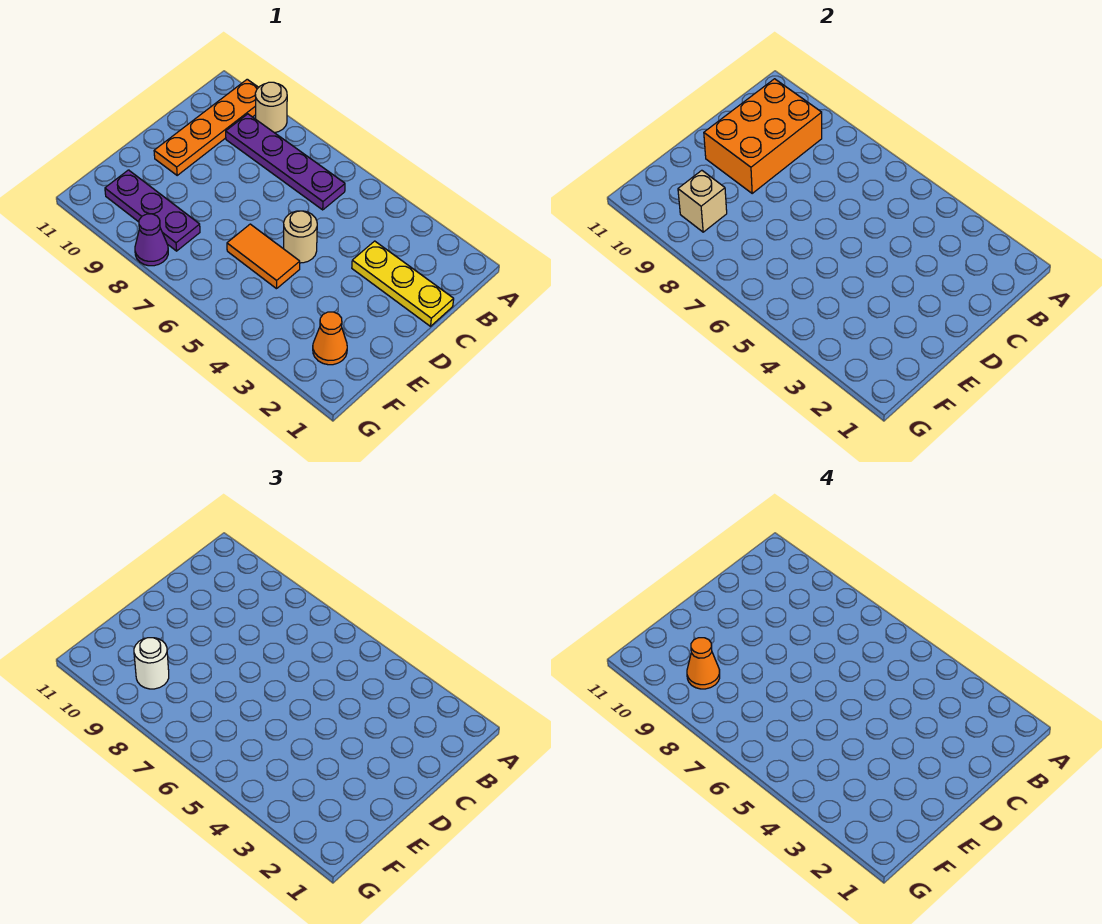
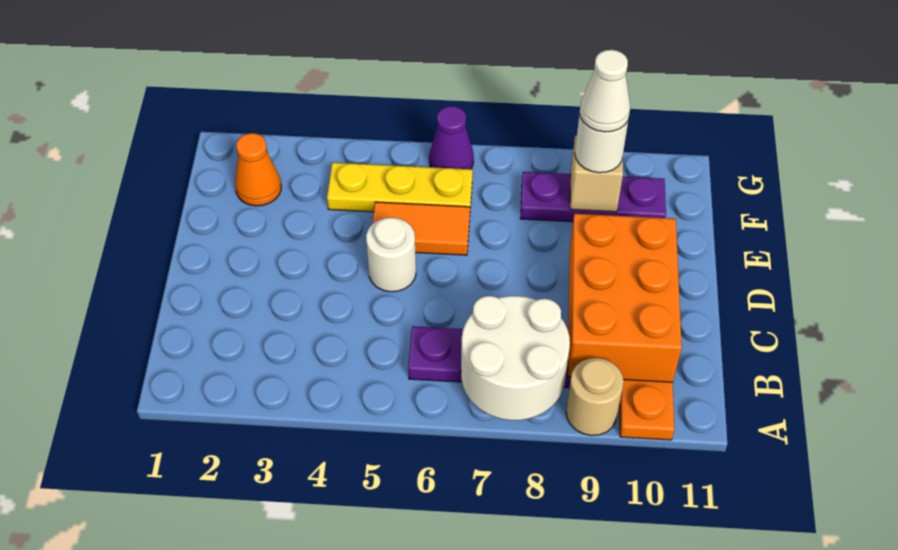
none -> white round brick A7:B8 level 2
yellow plate C1:C3 level 1 -> yellow plate F4:F6 level 1
tan round brick D5 level 1 -> white round brick D5 level 1
orange cone F9 level 4 -> white cone F9 level 4
purple cone G8 level 1 -> purple cone G6 level 1

